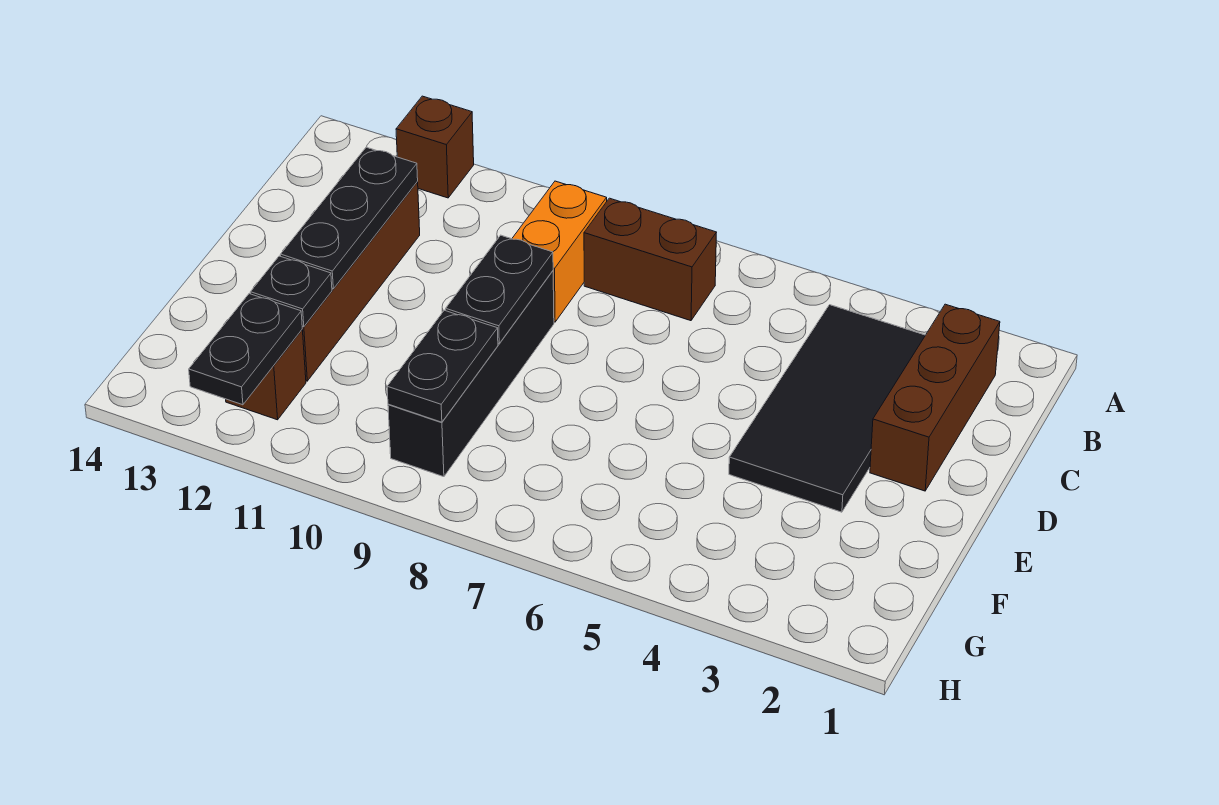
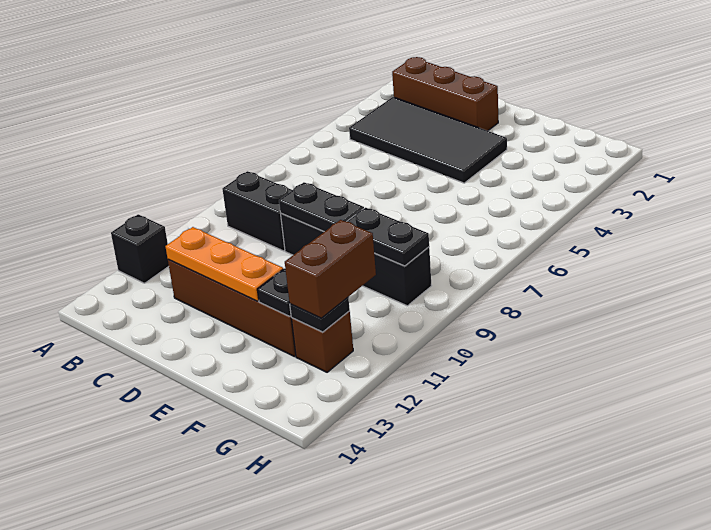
brown brick A12 level 1 -> black brick A12 level 1
brown brick B7:B8 level 1 -> brown brick G11:G12 level 3
orange brick B9:C9 level 1 -> black brick B9:C9 level 1
black plate C12:E12 level 2 -> orange plate C12:E12 level 2
black plate G12:H12 level 2 -> black plate G12 level 2

